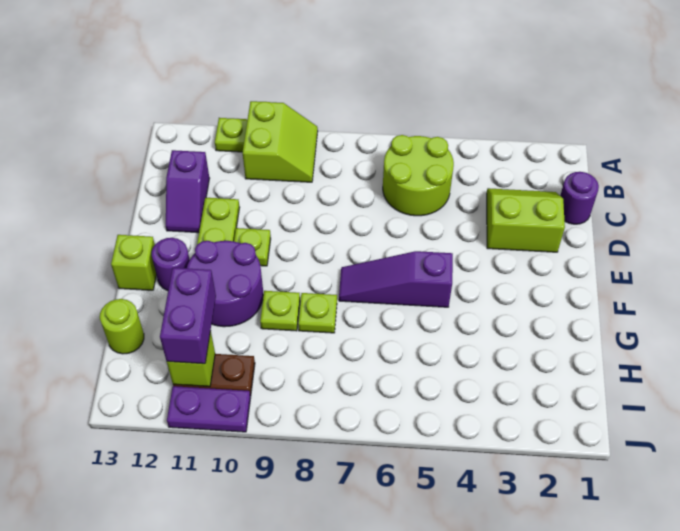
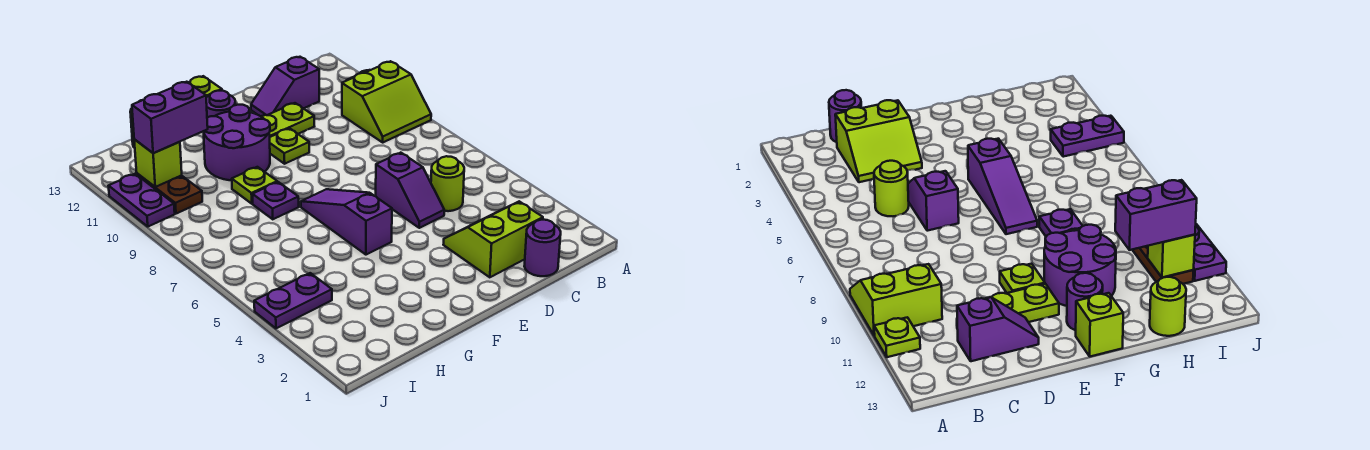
lime round brick B5:C6 level 1 -> lime round brick C5 level 1
lime slope C2:D3 level 1 top D -> lime slope C2:D3 level 1 top 2
none -> purple slope D5:D6 level 1 top 6
lime plate G8 level 1 -> purple plate G8 level 1
none -> purple plate I4:J4 level 1

